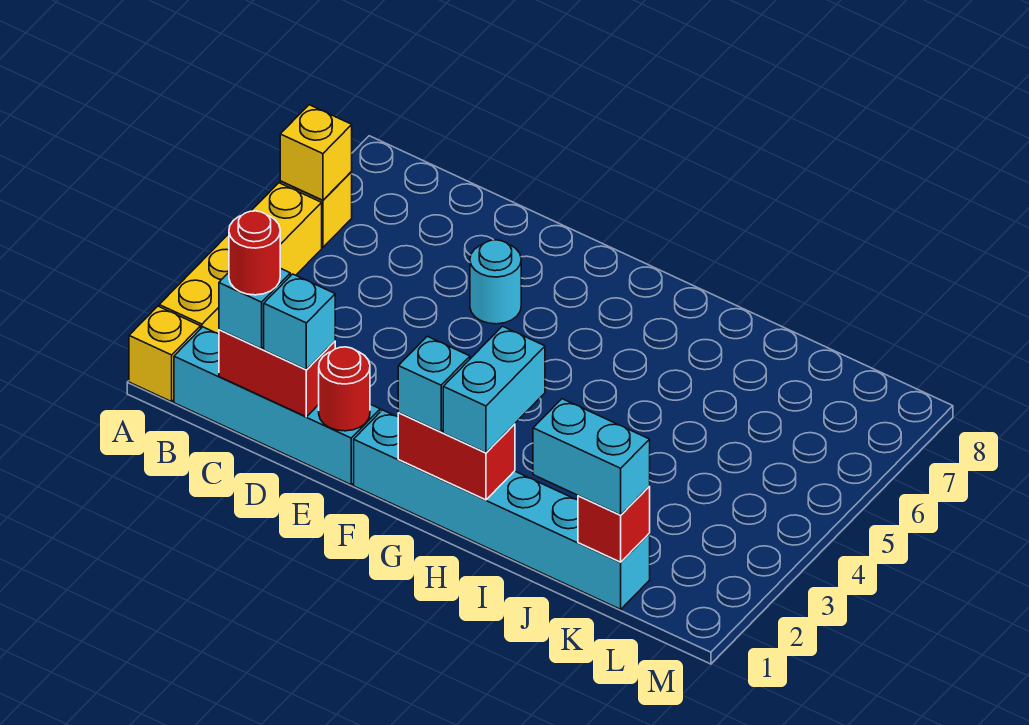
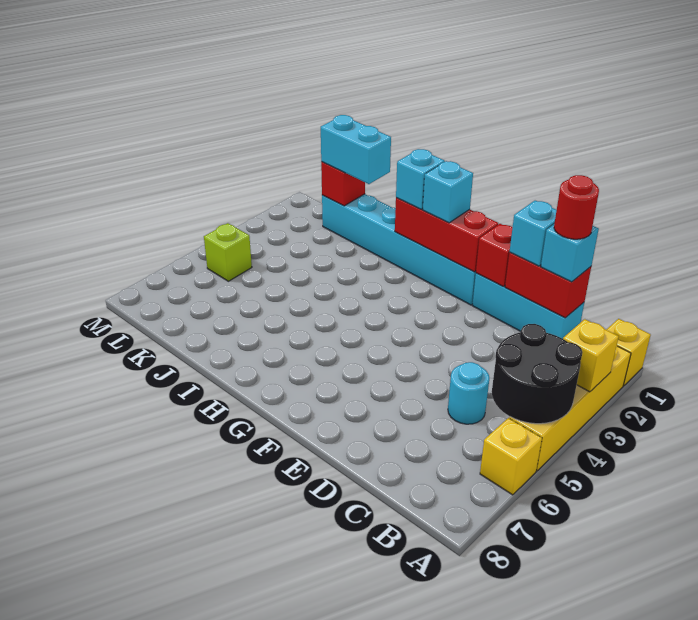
none -> black round brick A4:B5 level 2
yellow brick A6 level 2 -> yellow brick A3 level 2
cyan brick B1:E1 level 1 -> cyan brick C1:E1 level 1
red round brick E1 level 2 -> red brick E1 level 2
cyan round brick E6 level 1 -> cyan round brick C5 level 1
red brick G1:H1 level 2 -> red brick F1:H1 level 2
cyan brick H1:H2 level 3 -> cyan brick H1 level 3
none -> lime brick L5 level 1

